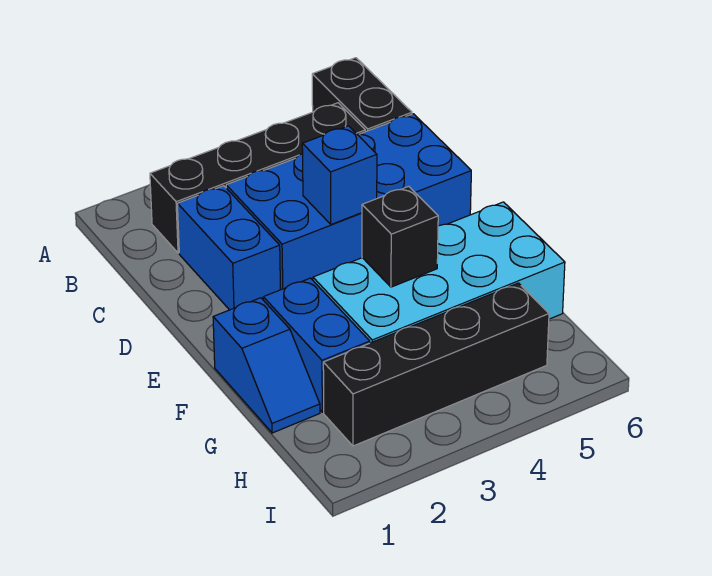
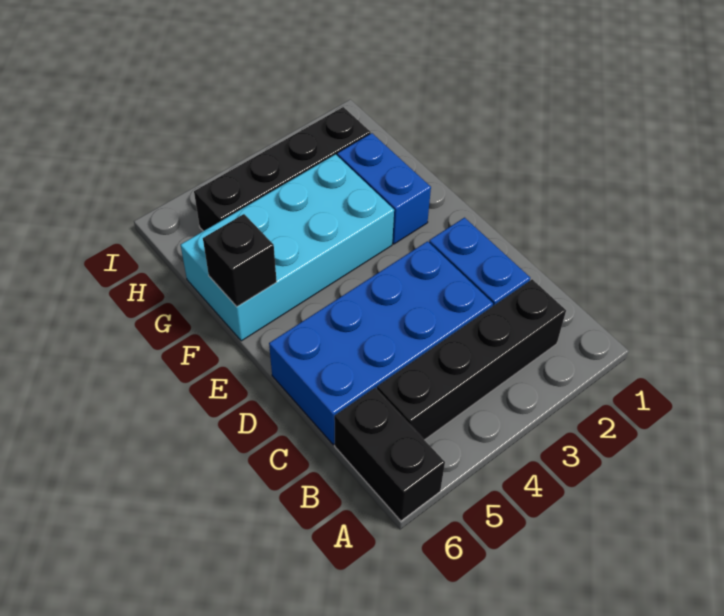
blue brick D4 level 2 -> none
blue slope F1:G1 level 1 top F -> none
black brick F4 level 2 -> black brick F6 level 2

